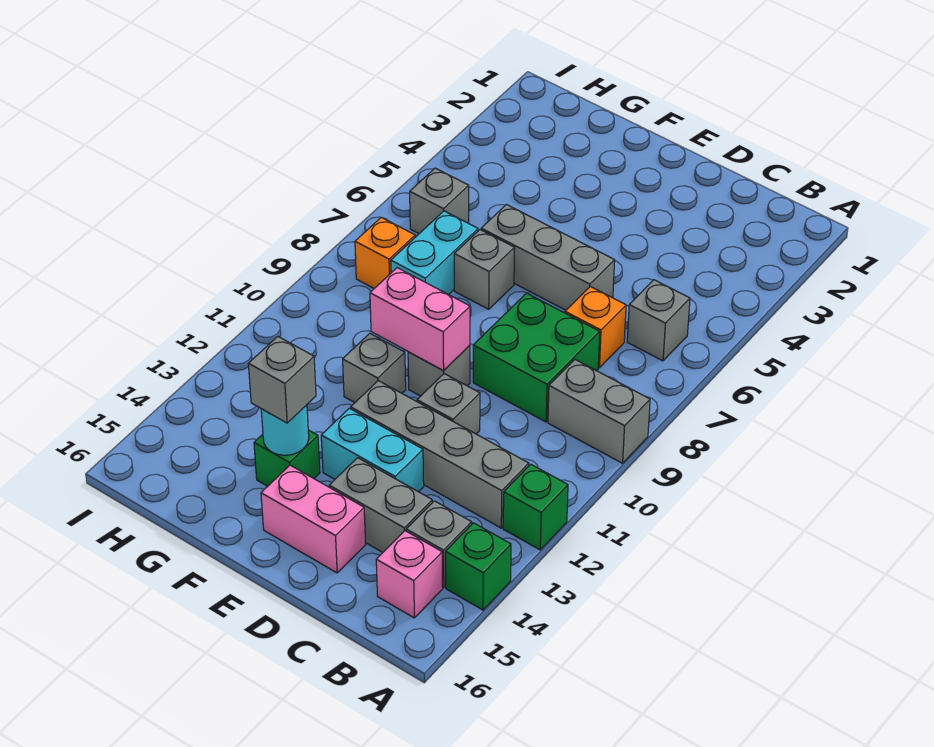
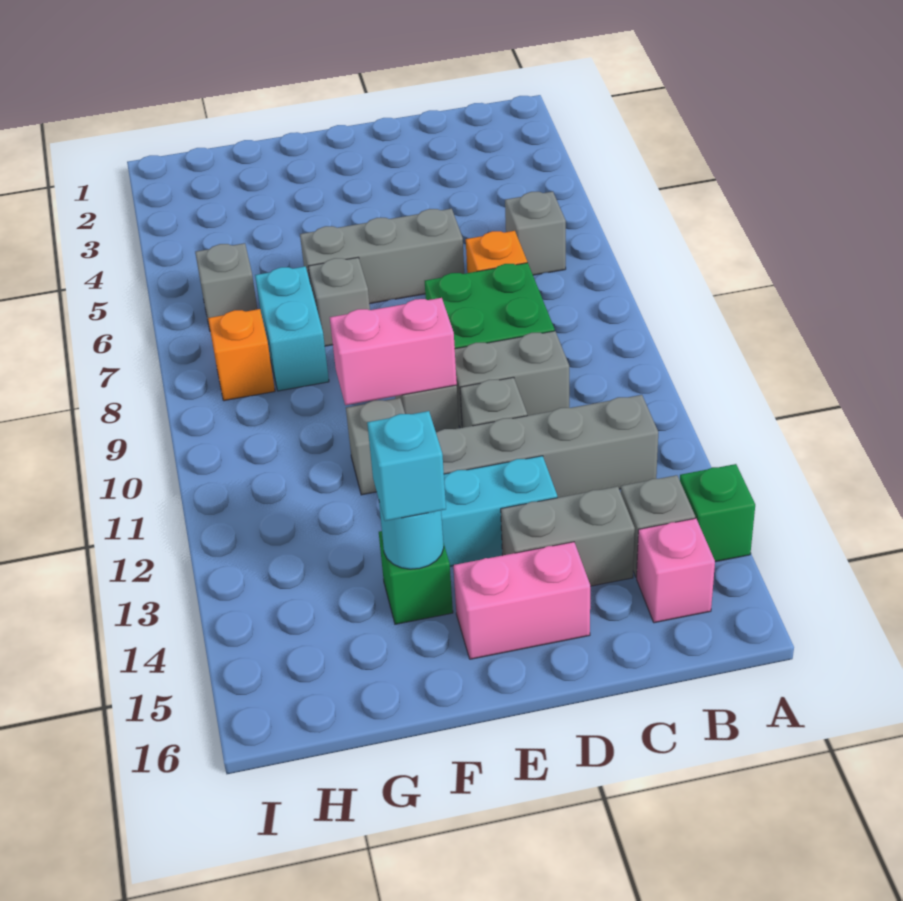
grey brick A9:B9 level 1 -> grey brick C10:D10 level 1
green brick A12 level 1 -> none
grey brick F14 level 3 -> cyan brick F14 level 3

